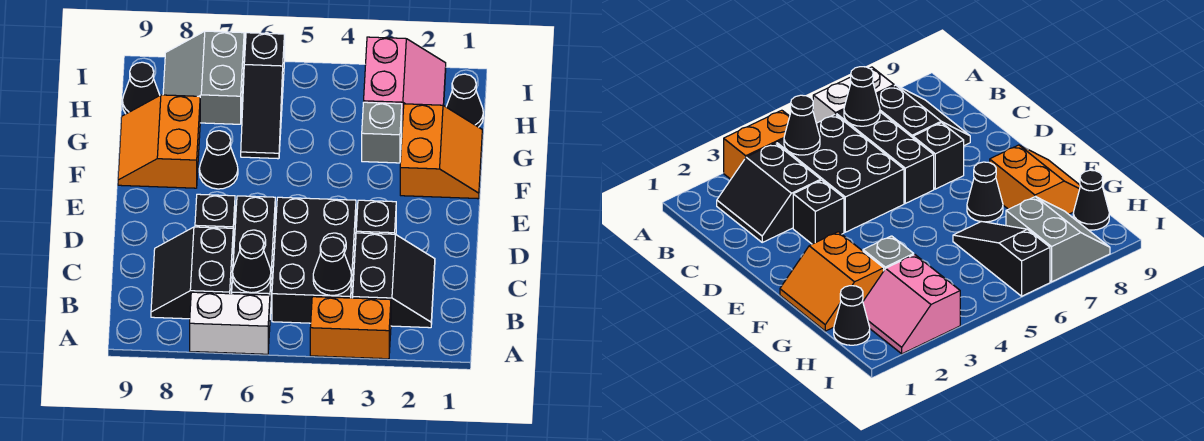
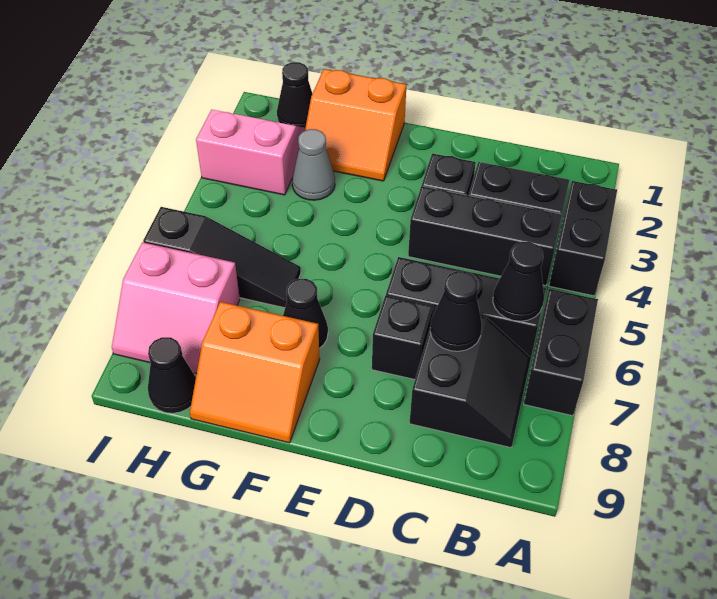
orange brick A3:A4 level 1 -> black brick A3:A4 level 1
white brick A6:A7 level 1 -> black brick A6:A7 level 1
black brick B4:D5 level 1 -> black brick B4:D4 level 1
black cone B4 level 2 -> black cone C7 level 2
black slope B7:C8 level 1 top 7 -> black slope B7:C8 level 1 top C
orange slope F1:G2 level 1 top 2 -> orange slope F1:G2 level 1 top 1
grey brick G3 level 1 -> grey cone G3 level 1
grey slope H7:I8 level 1 top 7 -> pink slope H7:I8 level 1 top 7

